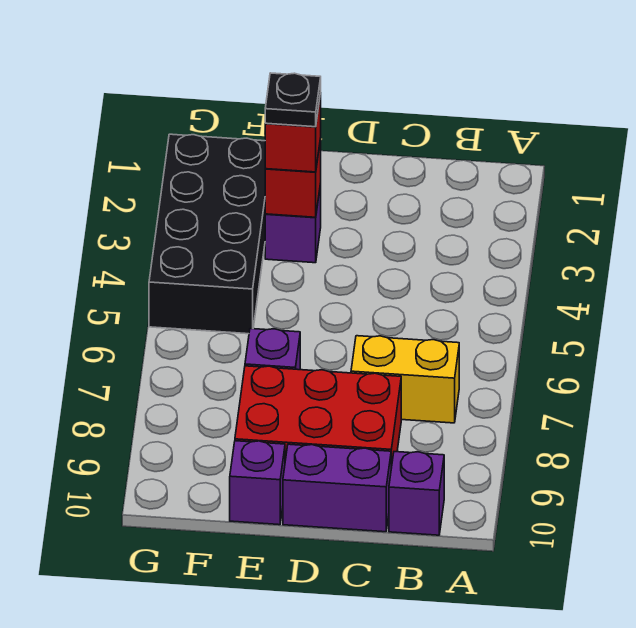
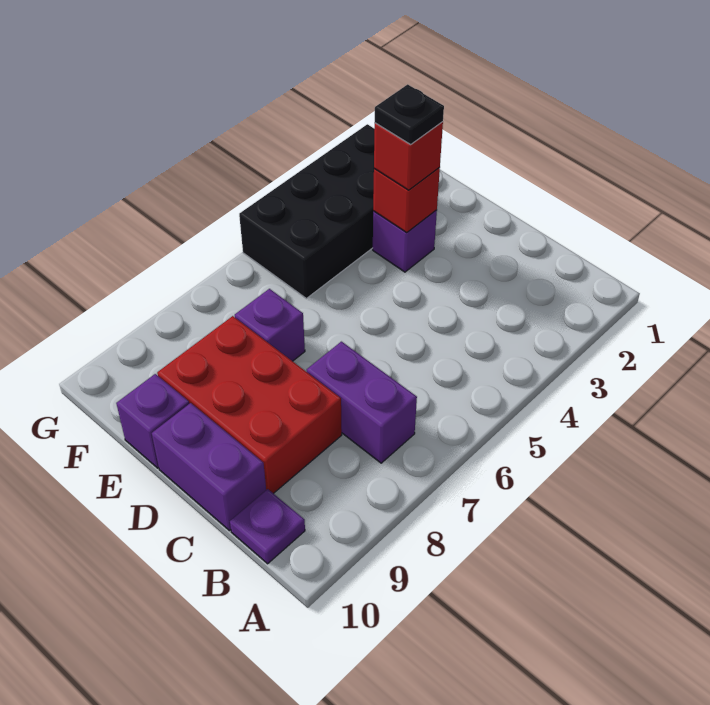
yellow brick B7:C7 level 1 -> purple brick B7:C7 level 1
purple brick B10 level 1 -> purple plate B10 level 1

